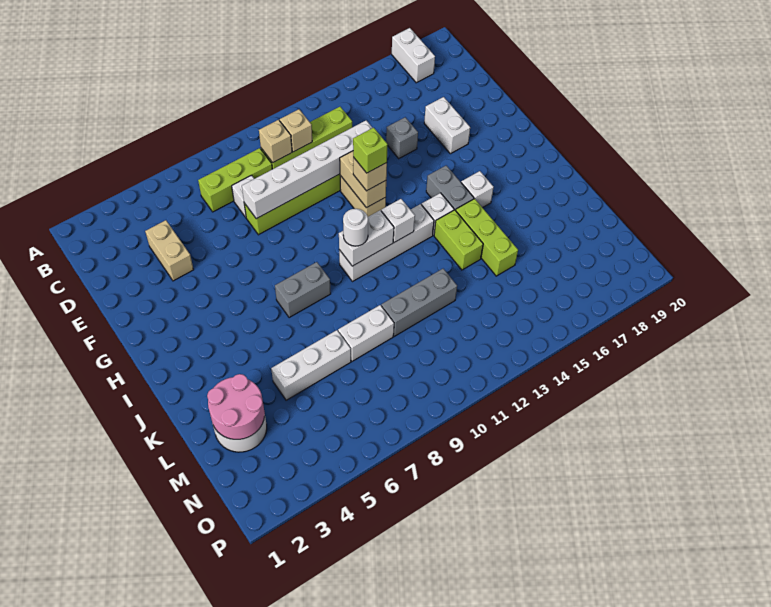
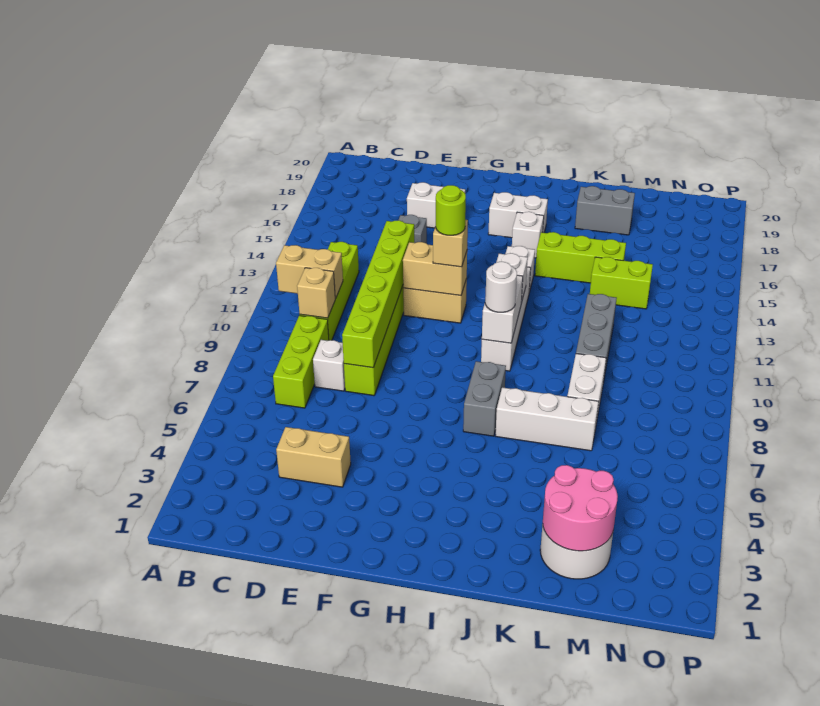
white brick A18:B18 level 1 -> white brick H17:I17 level 1
tan brick C11 level 2 -> tan brick B11:C11 level 2
white brick E8:E13 level 2 -> lime brick E8:E13 level 2
lime brick G12 level 4 -> lime round brick G12 level 4
grey brick H15:I15 level 1 -> grey brick K18:L18 level 1
lime brick J14:K14 level 1 -> lime brick L14:M14 level 1
white brick L5:L7 level 1 -> white brick J7:L7 level 1

